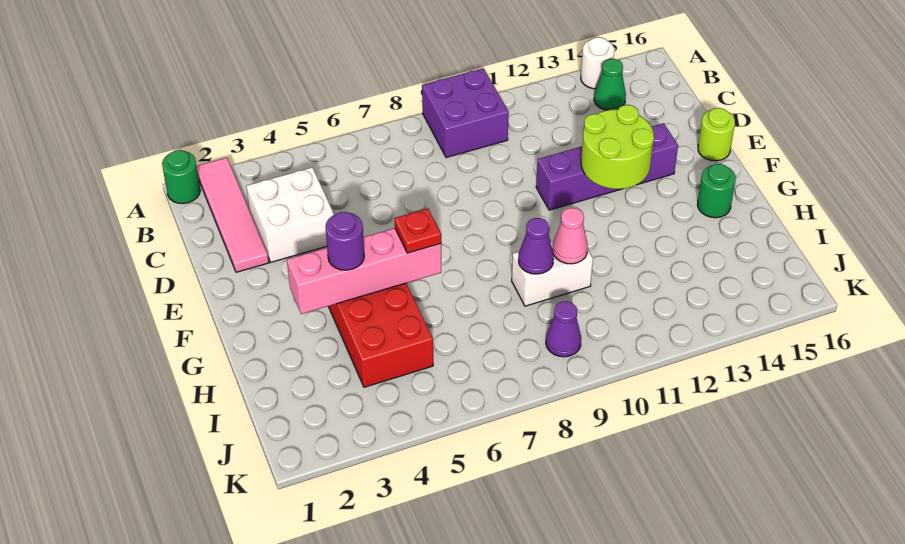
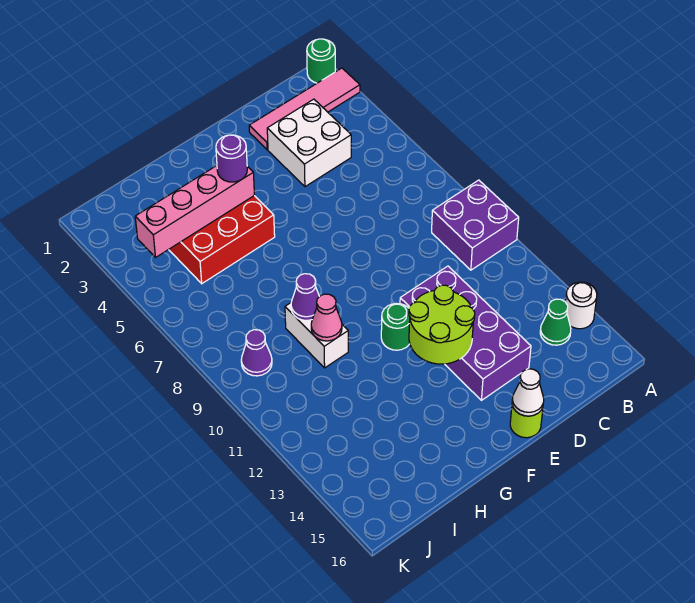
purple brick E11:E14 level 1 -> purple brick D11:E14 level 1
none -> white cone E16 level 2
pink brick G3:G6 level 2 -> pink brick G4:J4 level 2
red plate G6 level 3 -> none
green round brick G15 level 1 -> green round brick F11 level 1

